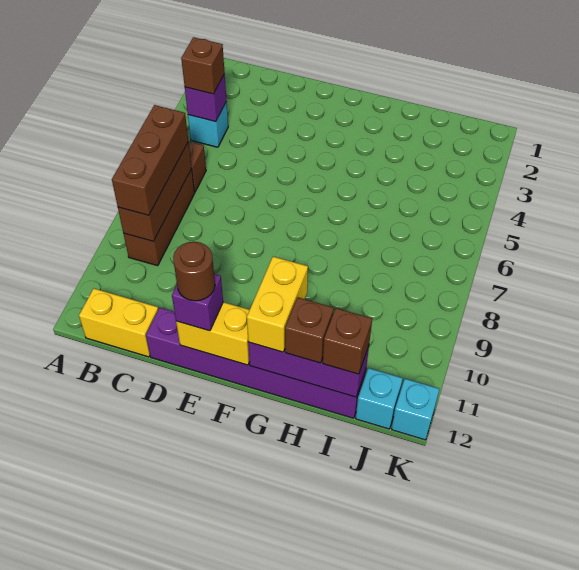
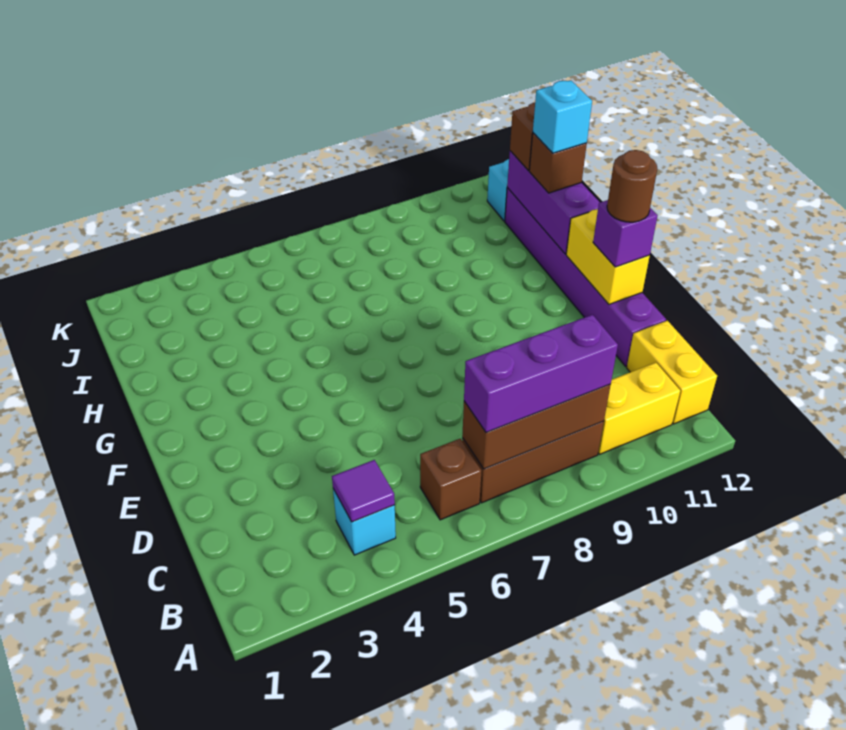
purple brick B4 level 2 -> purple tile B4 level 2
brown brick B4 level 3 -> none
brown brick B7:B9 level 3 -> purple brick B7:B9 level 3
yellow brick G11:G12 level 3 -> yellow brick B10:B11 level 1
cyan brick K12 level 1 -> cyan brick H12 level 4

